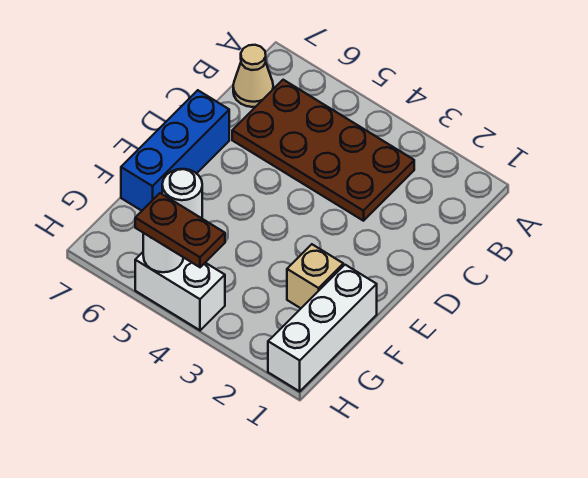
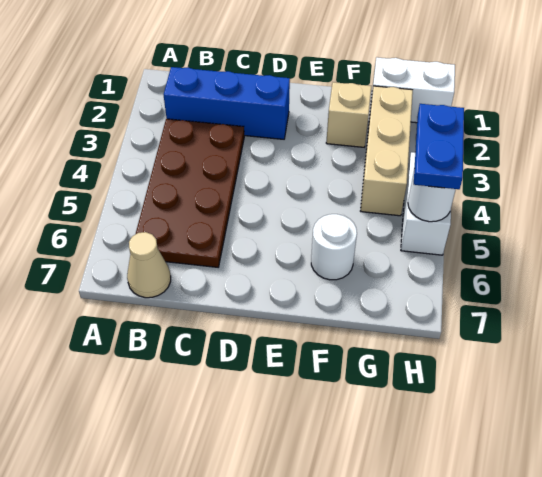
blue brick D7:F7 level 1 -> blue brick B2:D2 level 1
white brick F1:H1 level 1 -> white brick G1:H1 level 1
none -> tan brick G2:G4 level 1
brown plate H4:H5 level 3 -> blue plate H4:H5 level 3

